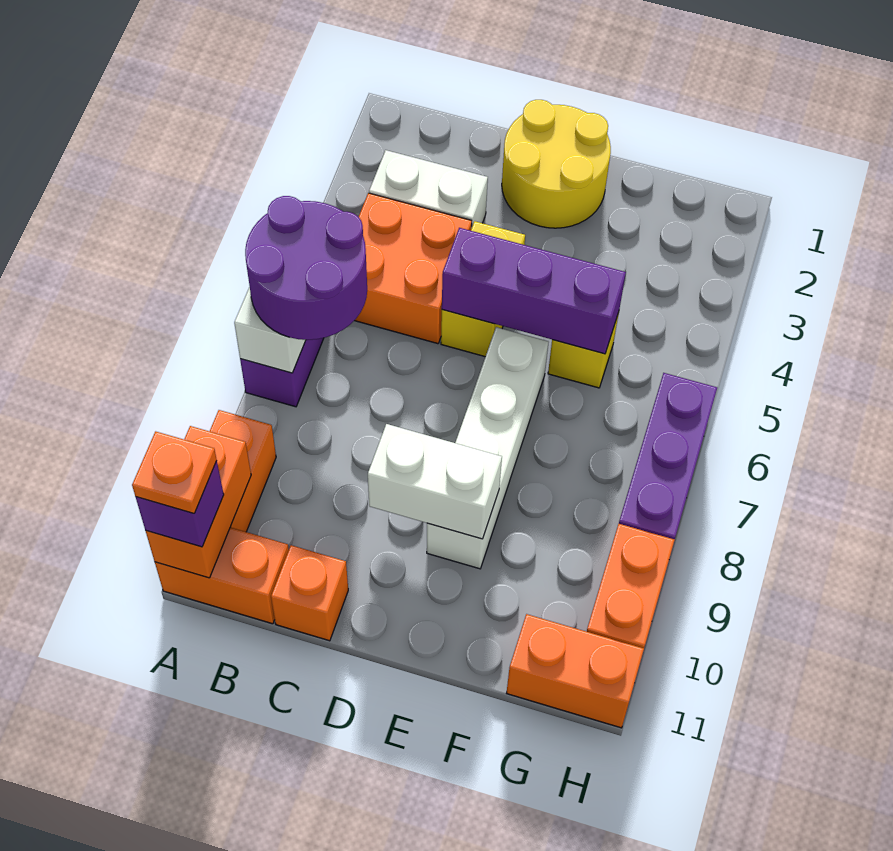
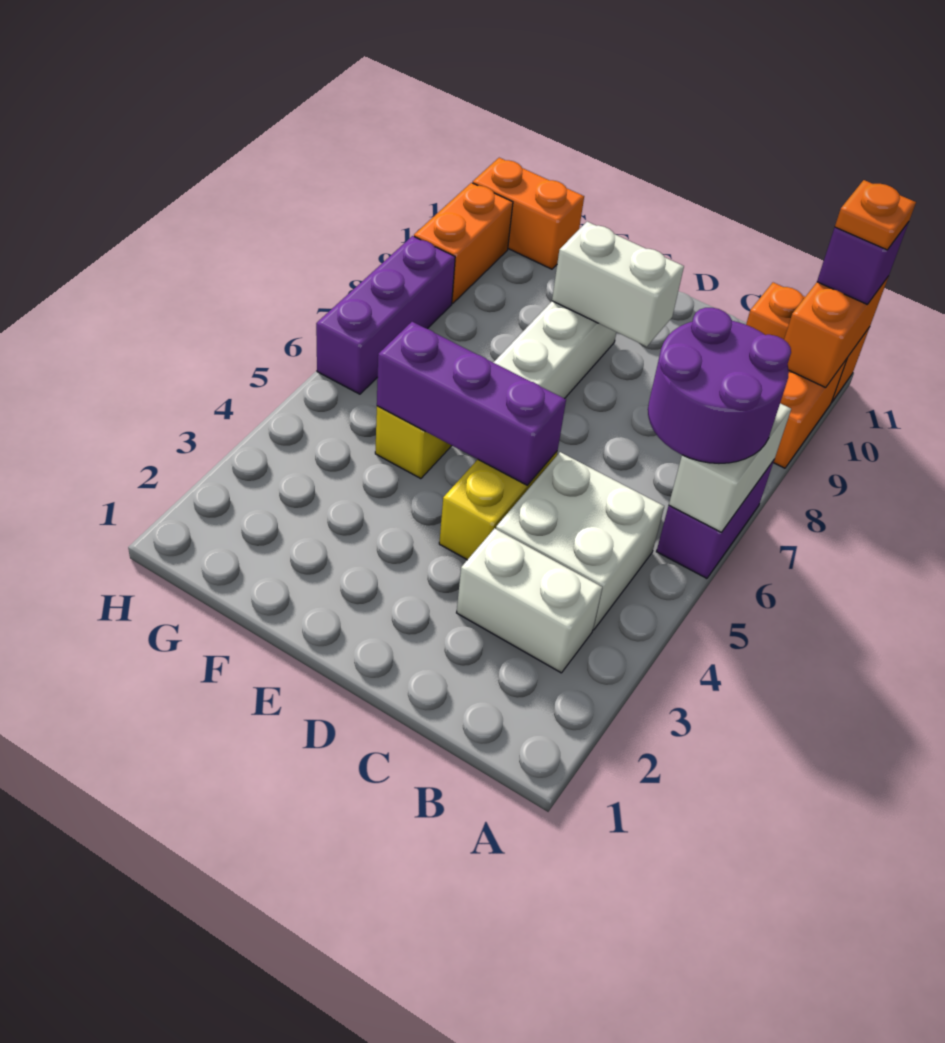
orange brick B4:C5 level 1 -> white brick B4:C5 level 1
orange brick C11 level 1 -> none
yellow round brick D1:E2 level 1 -> none

